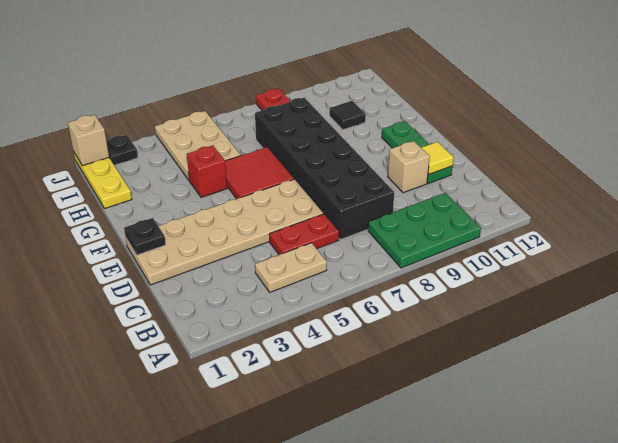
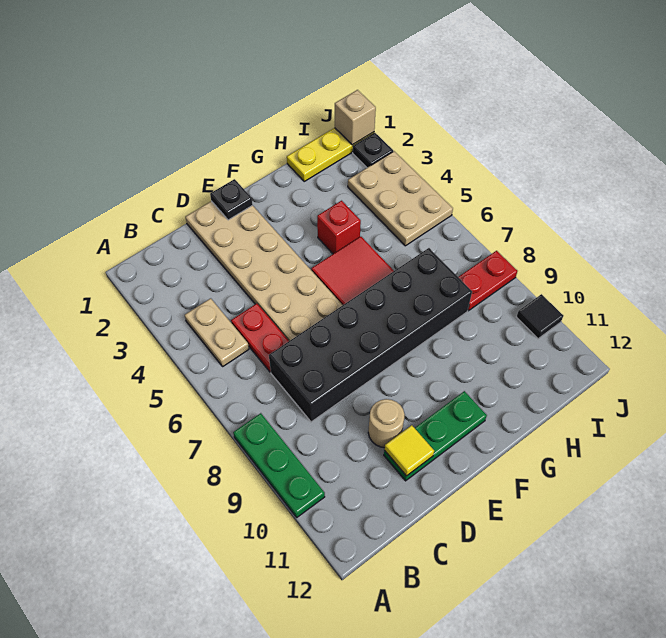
green plate A8:B10 level 1 -> green plate A8:A10 level 1
tan brick D10 level 1 -> tan round brick D10 level 1
tan plate H4:J5 level 1 -> tan plate I3:J5 level 1
black tile H10 level 1 -> black tile J10 level 1

